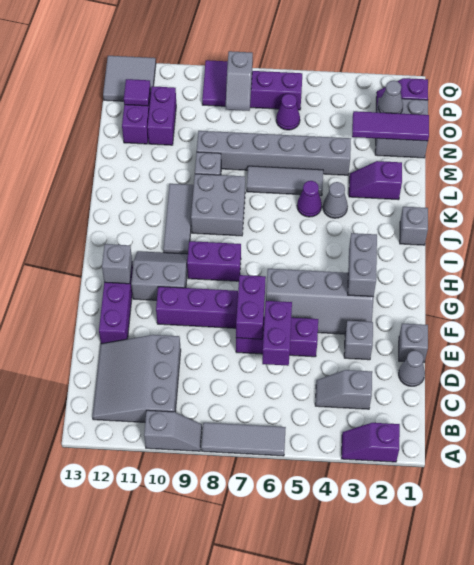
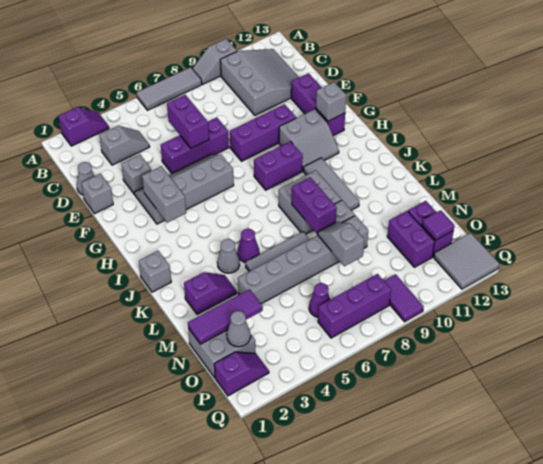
purple brick E7:F7 level 2 -> purple brick K8:L8 level 2
grey slope O8:P8 level 2 top P -> grey slope M8:N8 level 2 top N

